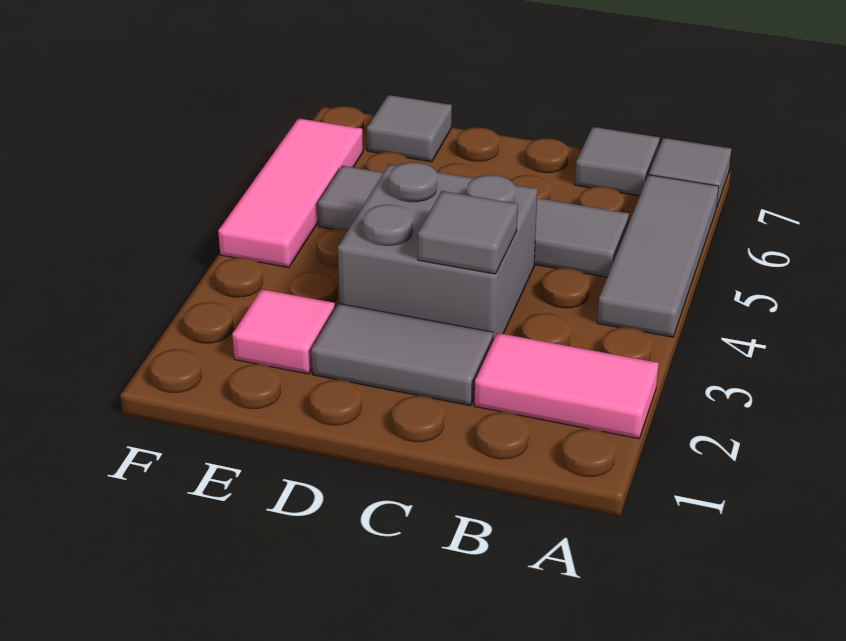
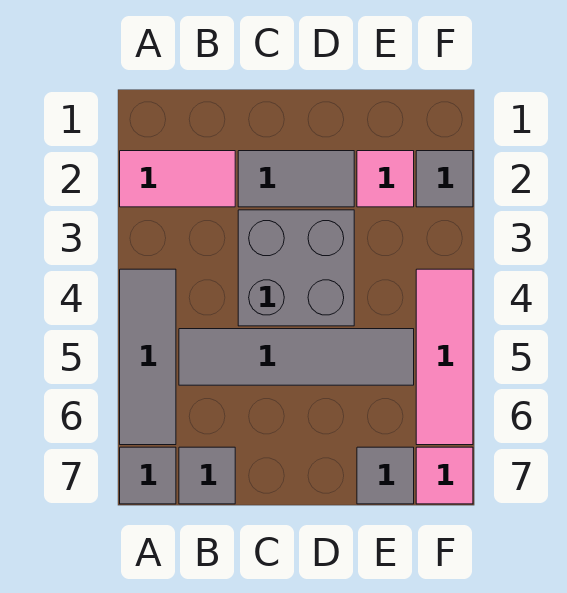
grey tile C3 level 2 -> grey tile F2 level 1
none -> pink tile F7 level 1

